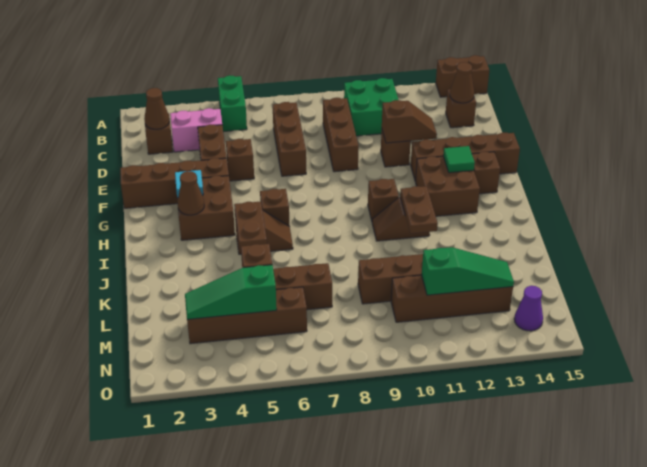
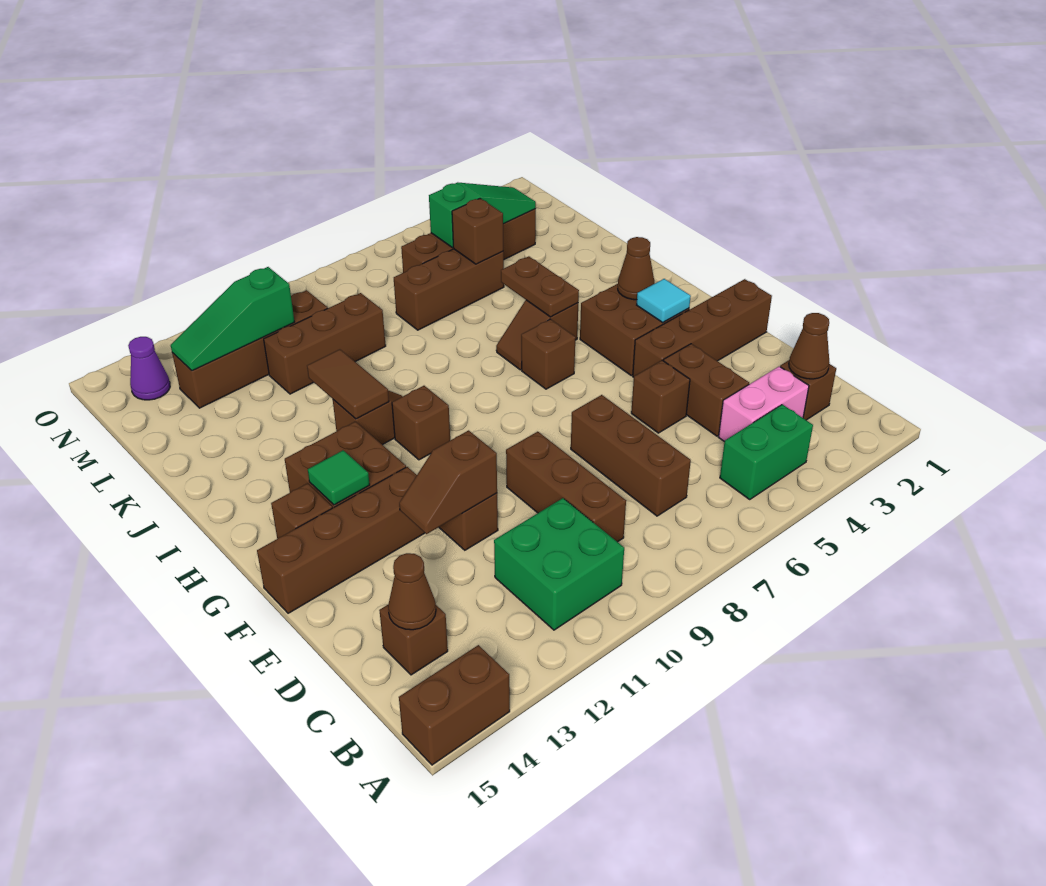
green brick A5:B5 level 1 -> green brick B4:B5 level 1
brown plate I11:J11 level 2 -> brown tile I11:J11 level 2

